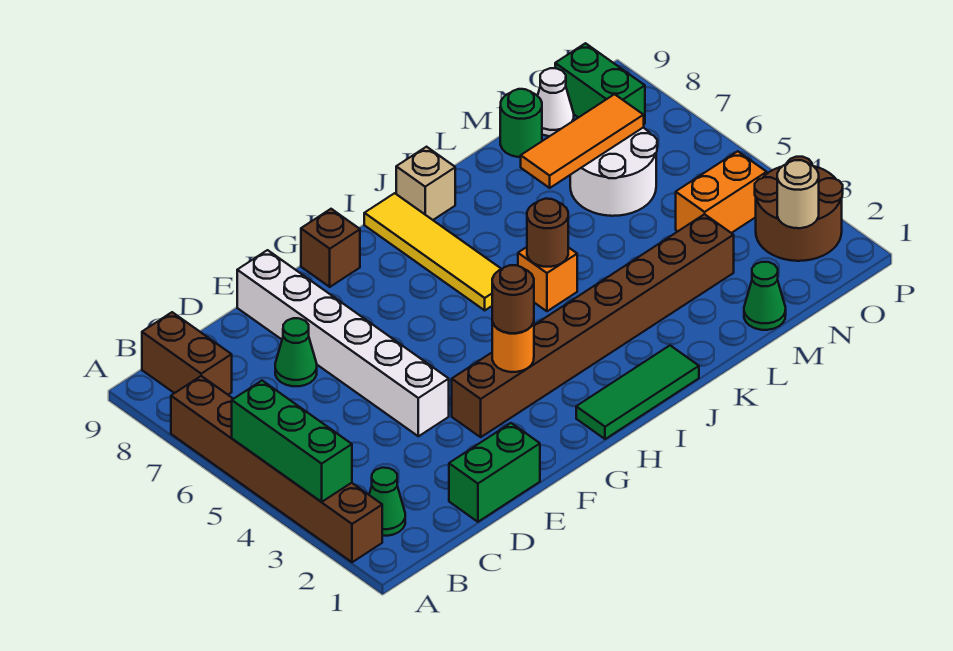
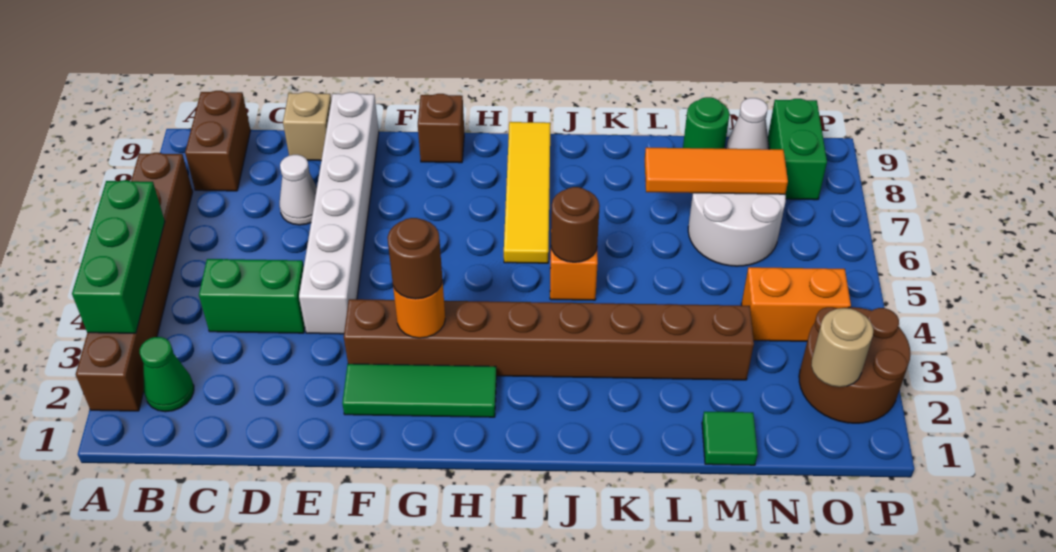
green brick D1:E1 level 1 -> green brick C4:D4 level 1
green cone D7 level 1 -> white cone D7 level 1
green tile H1:J1 level 1 -> green tile F2:H2 level 1
tan brick J9 level 1 -> tan brick D9 level 1
green cone M1 level 1 -> green tile M1 level 1

